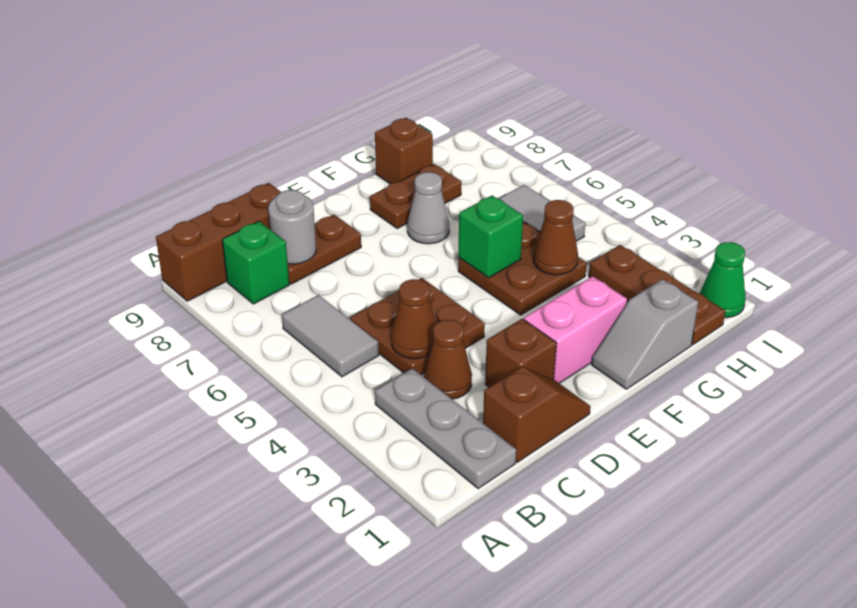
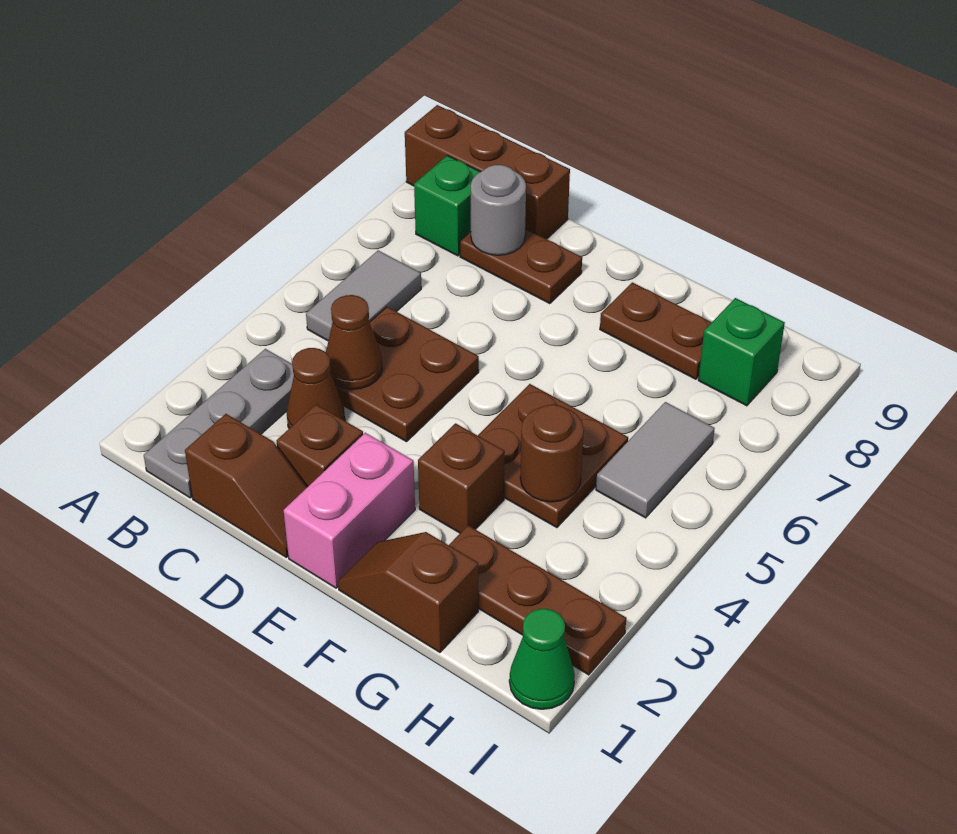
pink brick E2:F2 level 1 -> pink brick E1:E2 level 1
grey slope F1:G1 level 1 top G -> brown slope F1:G1 level 1 top G
green brick F5 level 2 -> green brick H8 level 1
grey cone F7 level 1 -> none
brown cone G4 level 2 -> brown round brick G4 level 2
brown brick G9 level 1 -> brown brick F3 level 1
brown plate H1:H3 level 1 -> brown plate G2:I2 level 1

